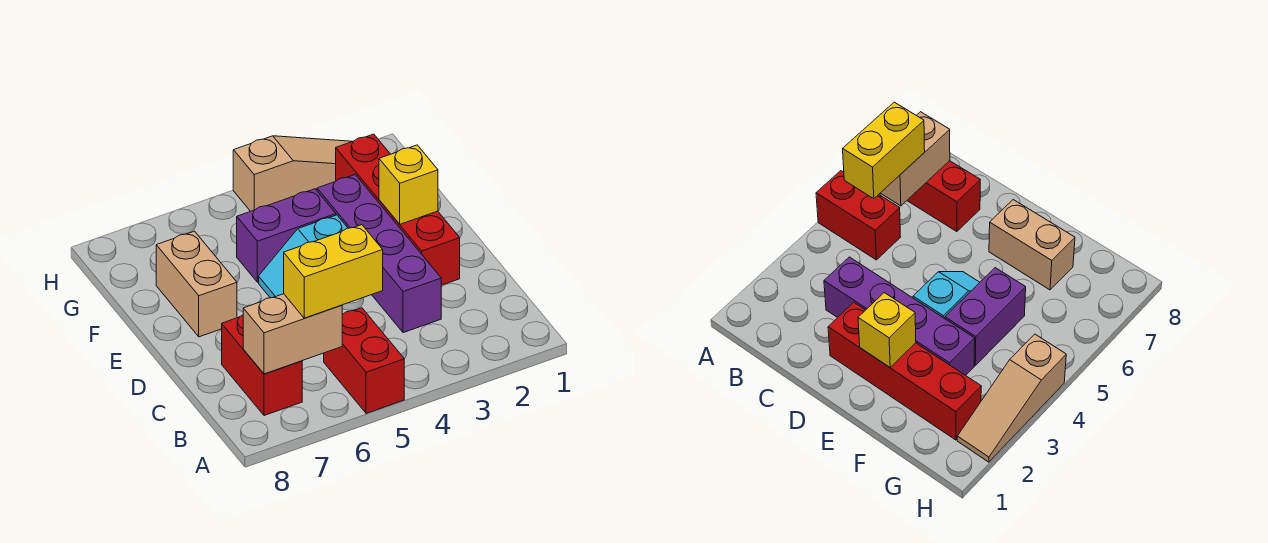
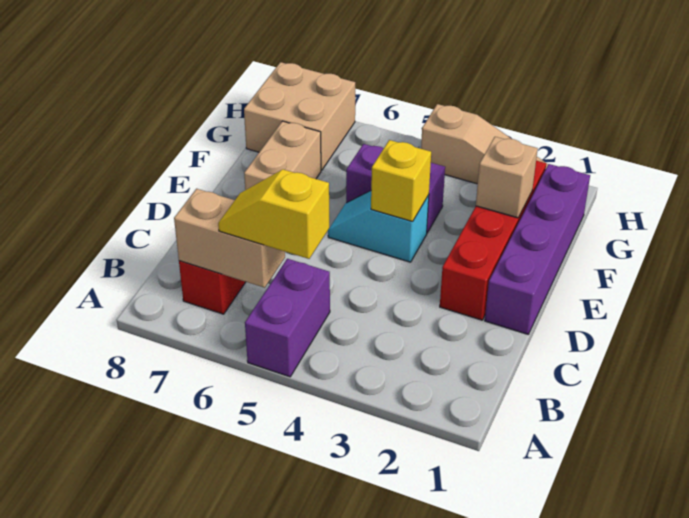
red brick A5:B5 level 1 -> purple brick A5:B5 level 1
yellow brick B5:B6 level 3 -> yellow slope B5:B6 level 3 top 5
purple brick C3:F3 level 1 -> purple brick D1:G1 level 1
yellow brick E2 level 2 -> yellow brick E4 level 2
none -> tan brick F2 level 2
none -> tan brick G7:H8 level 1

